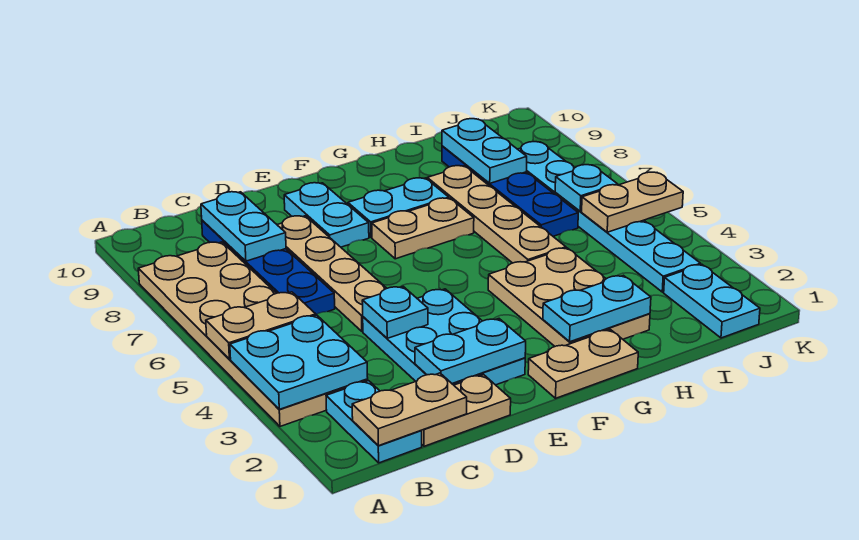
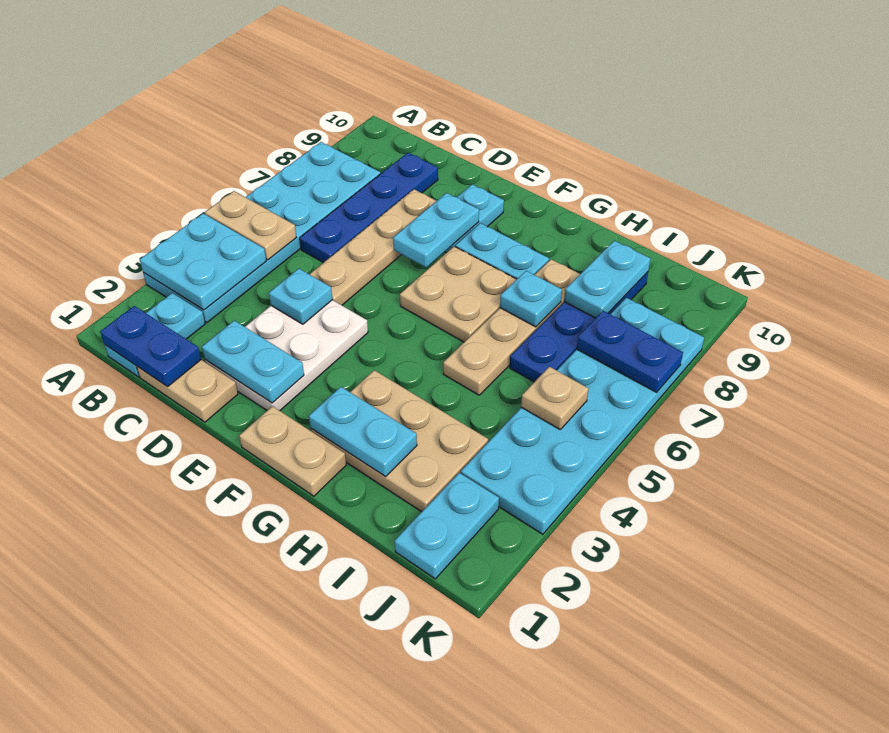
tan plate A3:B8 level 1 -> cyan plate A3:B8 level 1
tan plate B1:C1 level 2 -> blue plate B1:C1 level 2
cyan plate C8:C9 level 2 -> cyan plate E7:E8 level 2
cyan plate D2:E4 level 1 -> white plate D2:E4 level 1
tan plate F7:G7 level 1 -> tan plate F6:G7 level 1
tan plate G2:H4 level 1 -> tan plate G2:I3 level 1
cyan plate J3:J8 level 1 -> cyan plate J3:K8 level 1
tan plate J5:K5 level 2 -> tan plate J5 level 2
cyan plate J6 level 2 -> cyan plate H7 level 2
none -> blue plate J7:K7 level 2

